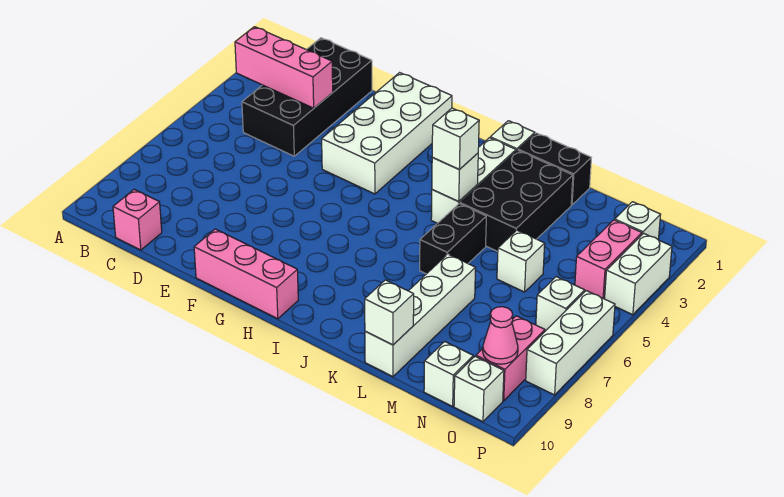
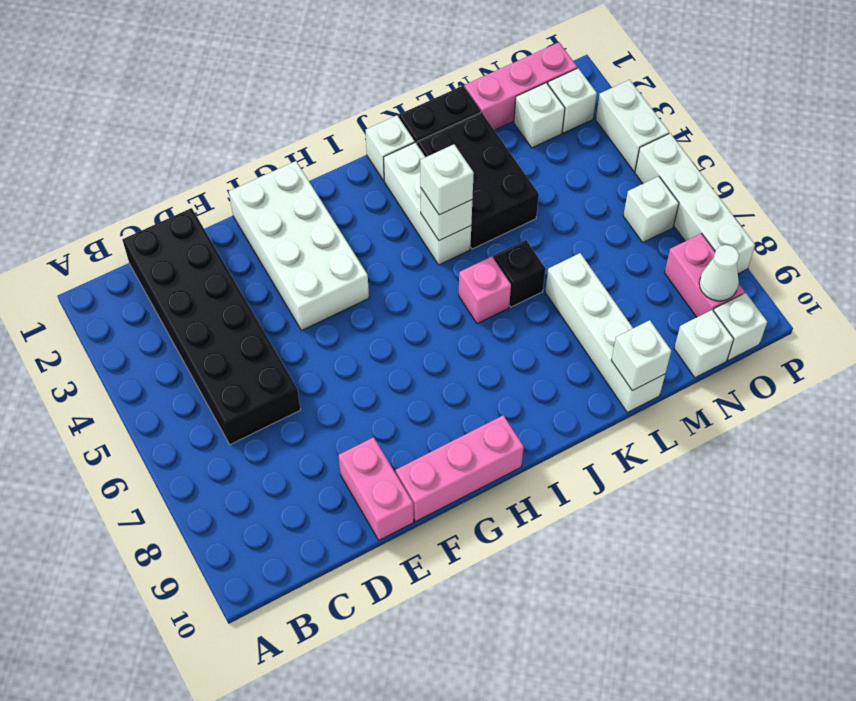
pink brick B3:D3 level 2 -> pink brick M1:O1 level 1
black brick C1:D4 level 1 -> black brick C1:D6 level 1
pink brick C10 level 1 -> pink brick J6 level 1
black brick K5:K6 level 1 -> black brick K6 level 1
white brick M5 level 1 -> white brick N2 level 1
pink brick O3:O4 level 1 -> pink brick E9:E10 level 1
pink cone O9 level 2 -> white cone O9 level 2
white brick P6:P8 level 1 -> white brick P5:P8 level 1

